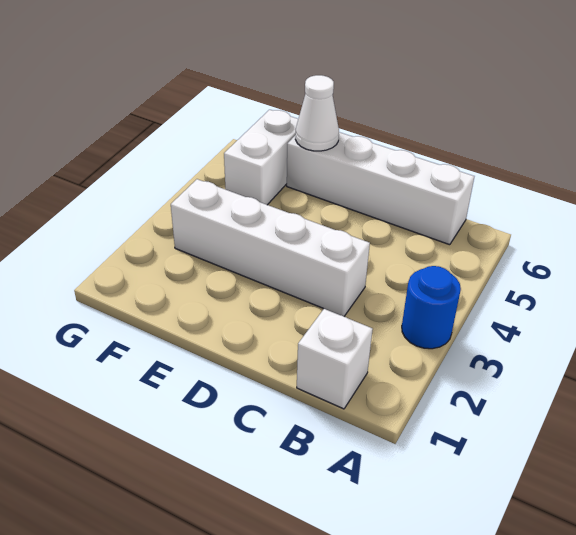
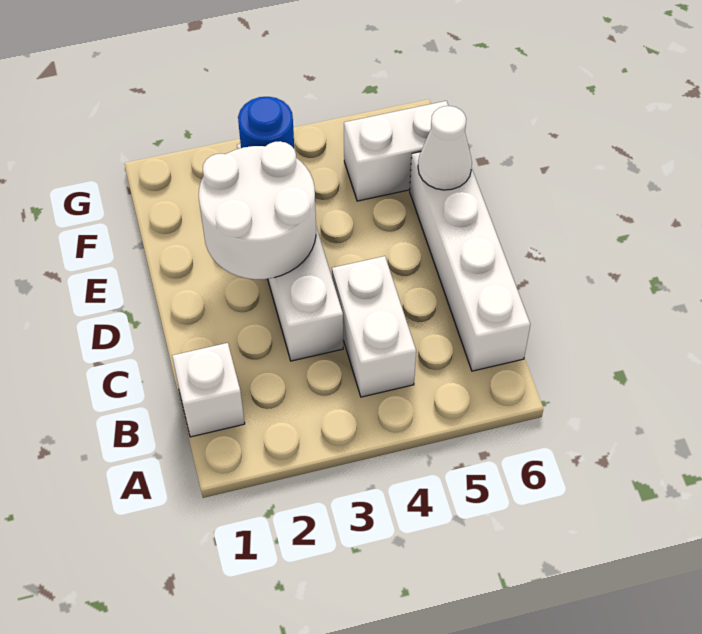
blue round brick A3 level 1 -> blue round brick F3 level 2
none -> white brick B4:C4 level 1
none -> white round brick D2:E3 level 2

